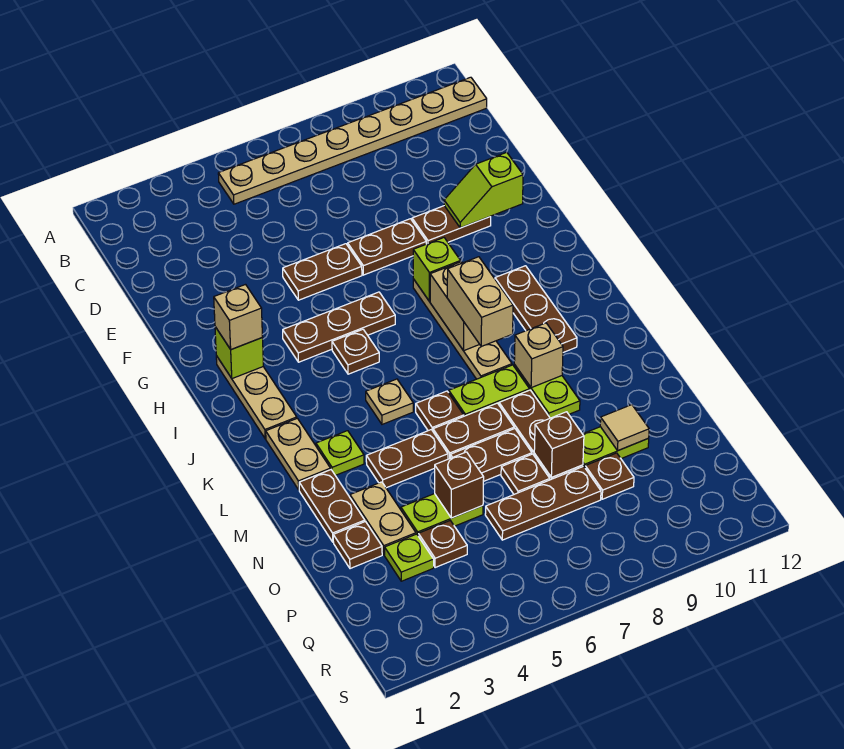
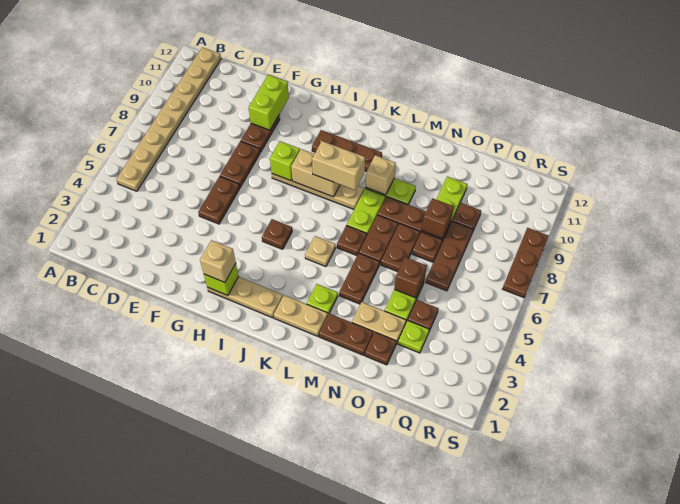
lime slope F10:F11 level 2 top 11 -> lime brick F10:F11 level 2
brown plate H4:H6 level 1 -> brown plate S7:S9 level 1
tan tile O10 level 2 -> none

